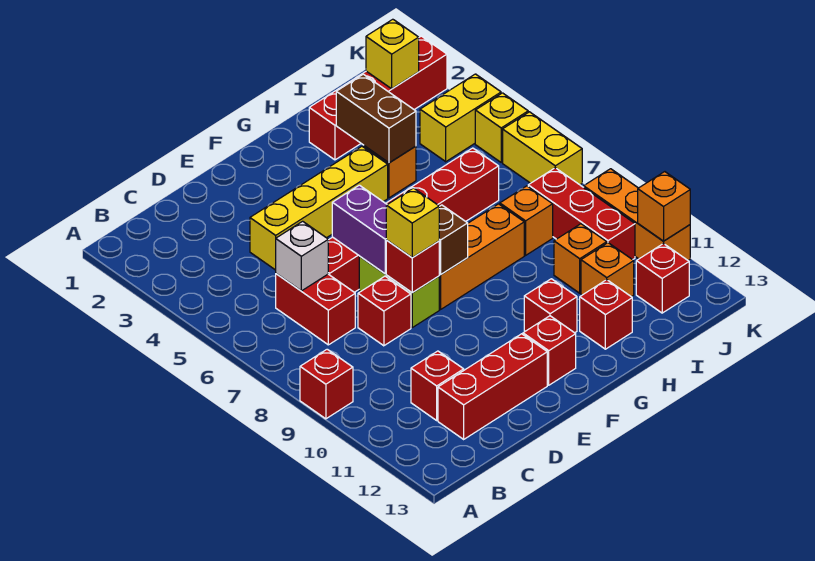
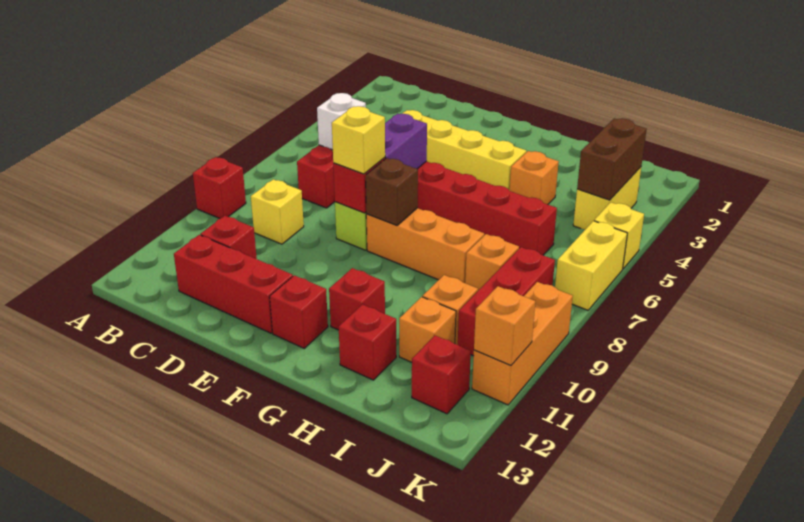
red brick D8 level 1 -> none
red brick H2:K2 level 1 -> none
brown brick H3:H4 level 2 -> brown brick J3:J4 level 2
yellow brick J2 level 2 -> yellow brick C9 level 1
yellow brick J4:K4 level 1 -> yellow brick J3:J4 level 1

